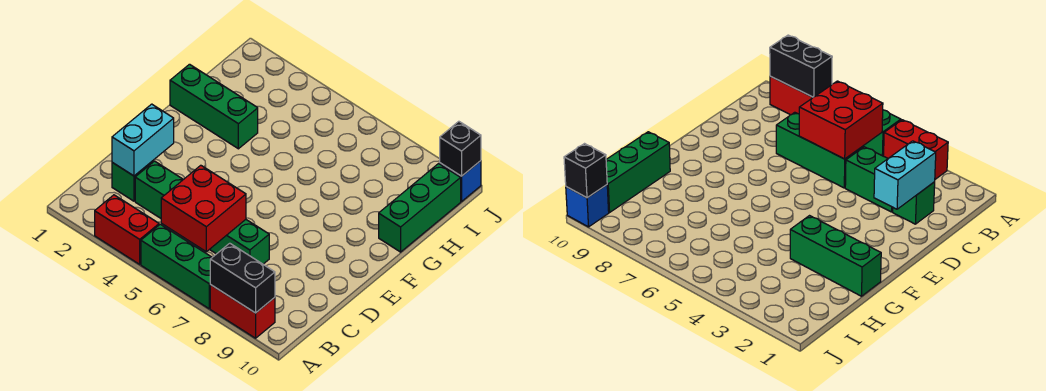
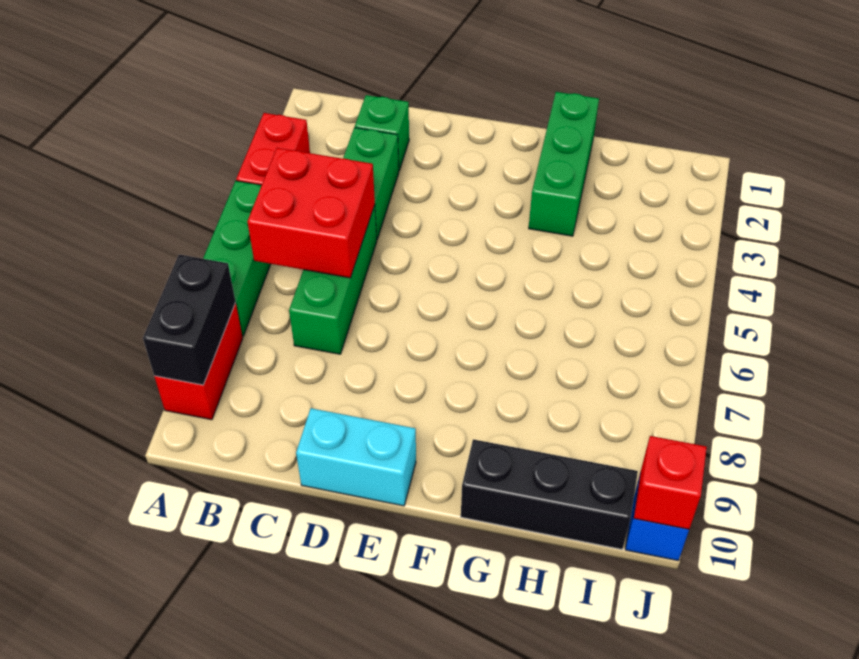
cyan brick C2:D2 level 2 -> cyan brick D10:E10 level 1
green brick G10:I10 level 1 -> black brick G10:I10 level 1
black brick J10 level 2 -> red brick J10 level 2

